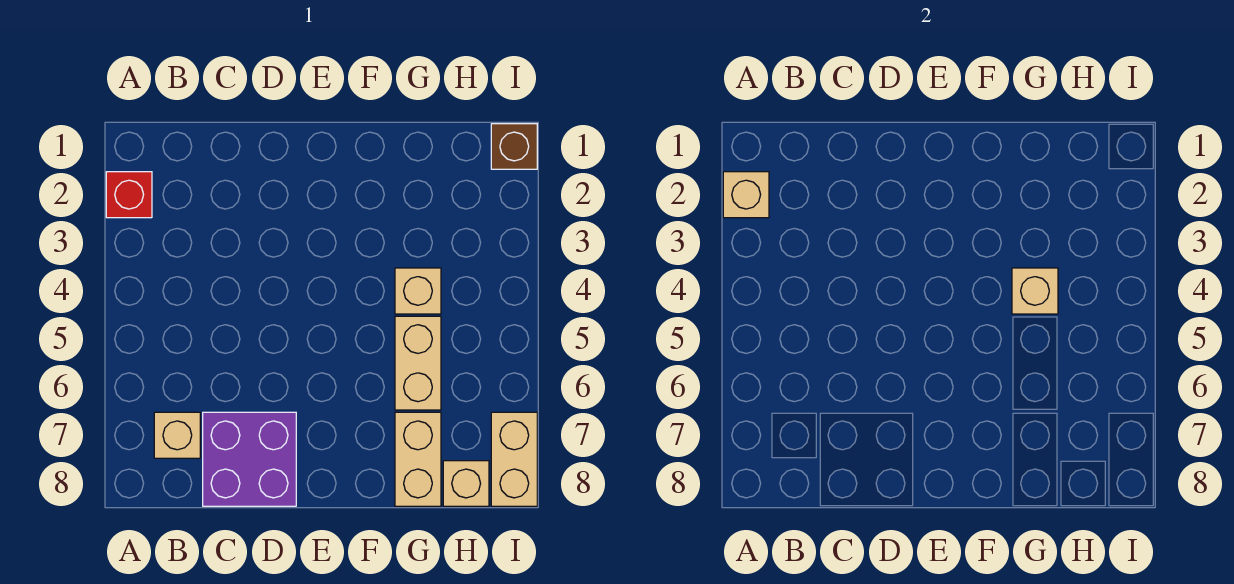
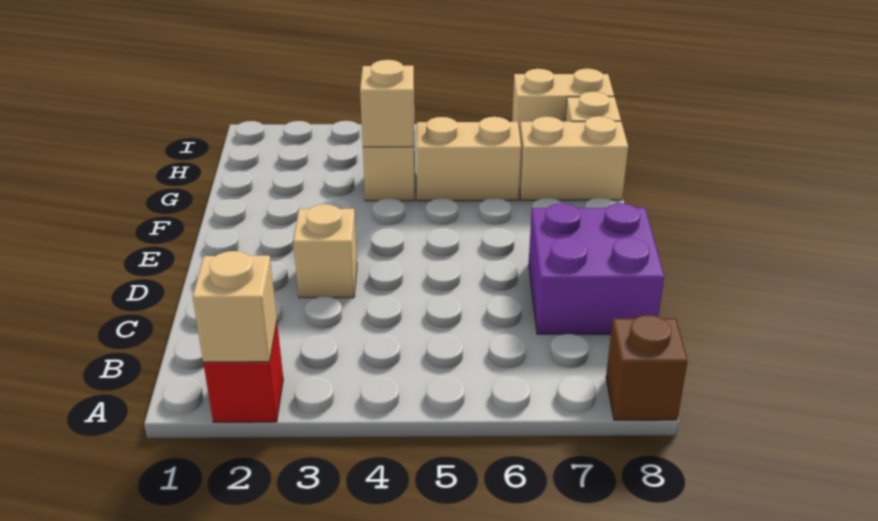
tan brick B7 level 1 -> tan brick D3 level 1
brown brick I1 level 1 -> brown brick A8 level 1

